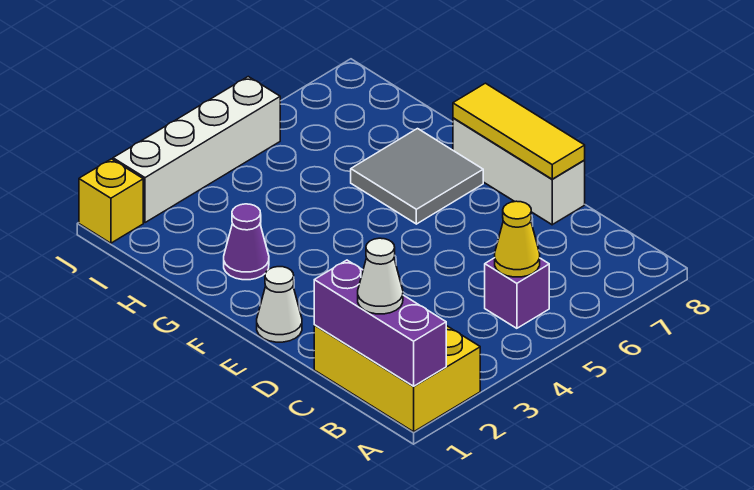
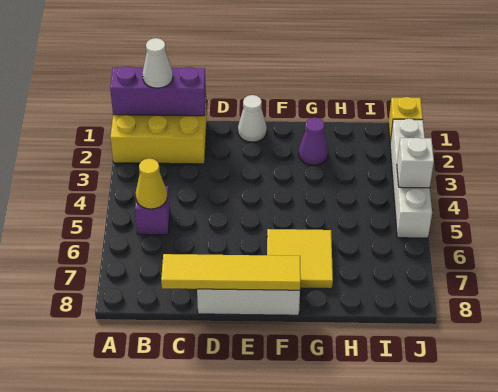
yellow tile D8:F8 level 2 -> yellow tile C8:F8 level 2
grey tile F6:G7 level 1 -> yellow tile F6:G7 level 1
none -> white brick J4 level 2

